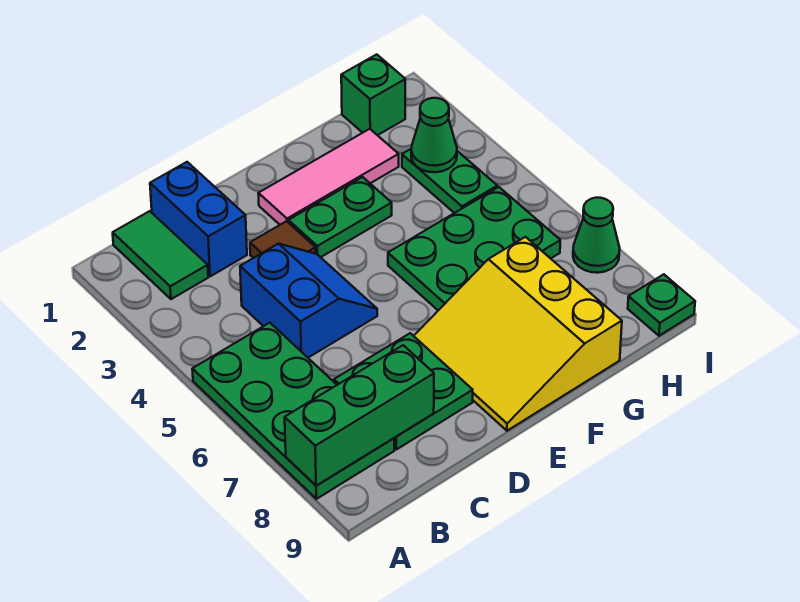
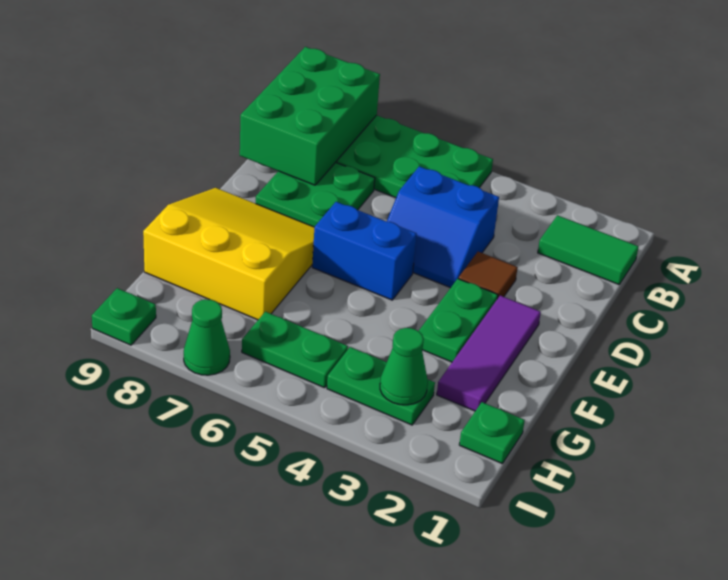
green brick A8:C8 level 2 -> green brick A8:C9 level 2
blue brick C1:C2 level 1 -> blue brick E5:E6 level 1
pink tile E2:G2 level 1 -> purple tile E2:G2 level 1
green plate F5:H6 level 1 -> green plate H5:H6 level 1
green brick H1 level 1 -> green plate H1 level 1

